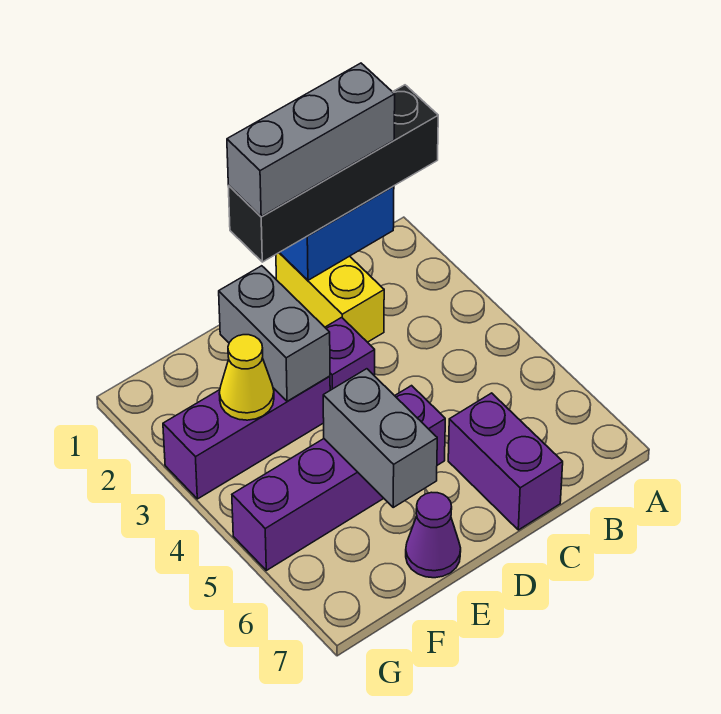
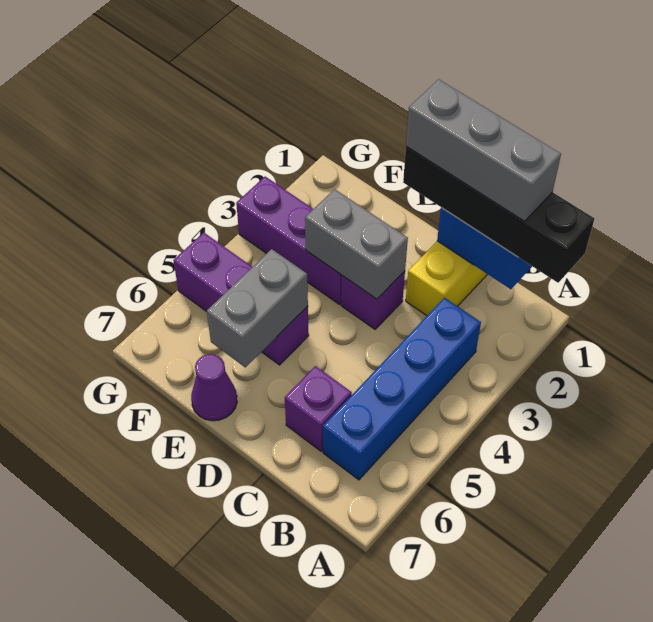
none -> blue brick B3:B6 level 1
purple brick C6:C7 level 1 -> purple brick C6 level 1
purple brick D5:G5 level 1 -> purple brick E5:G5 level 1
grey brick E2:E3 level 2 -> grey brick D3:E3 level 2
yellow cone F3 level 2 -> none

